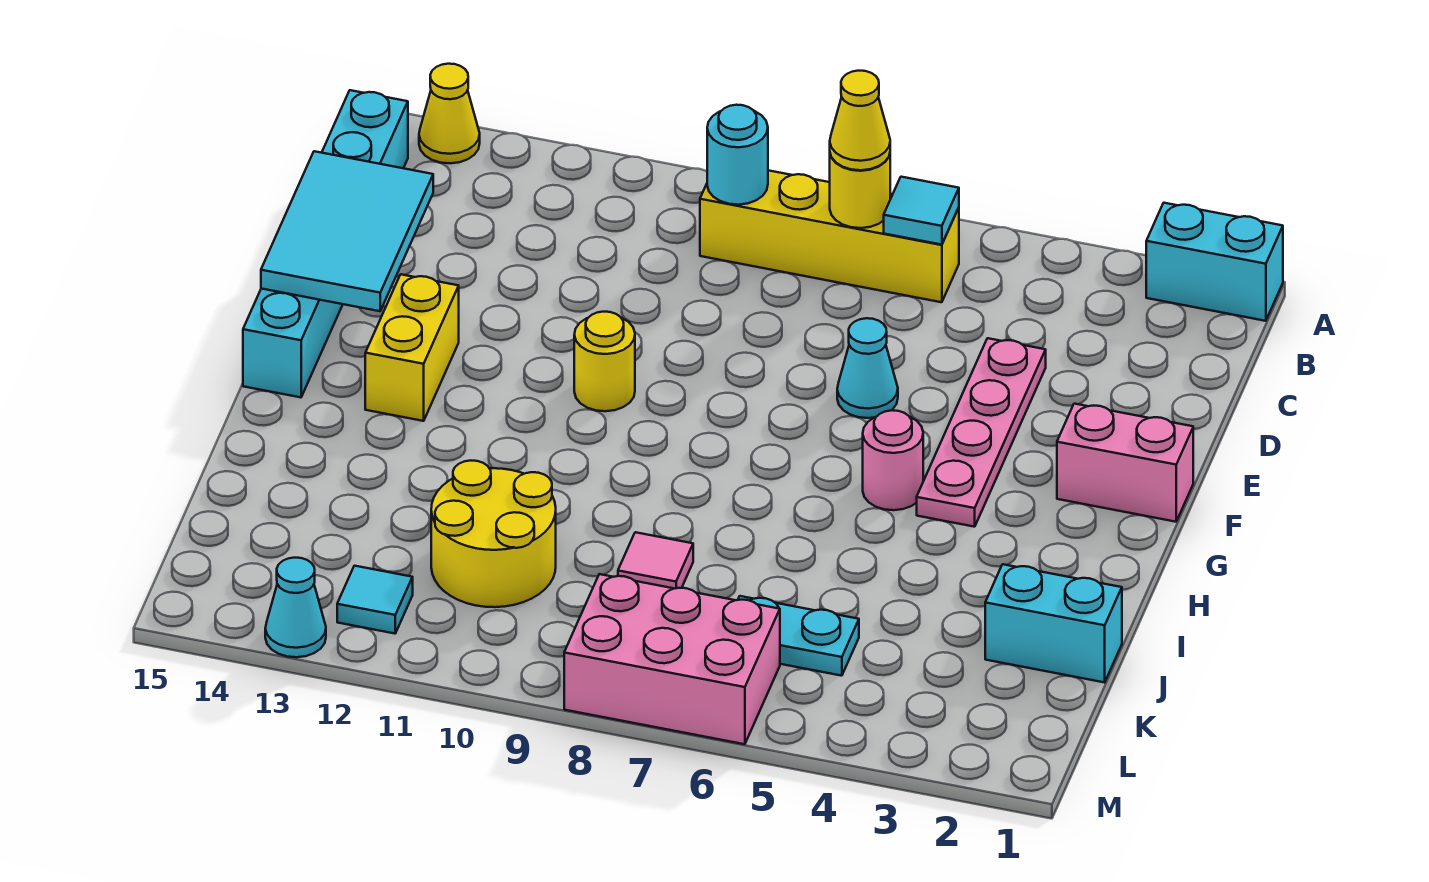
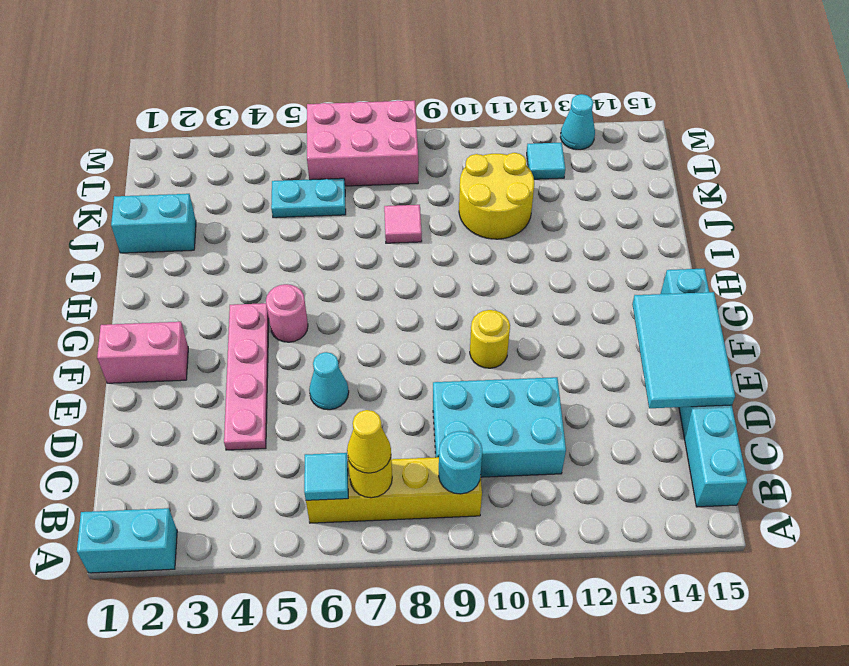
yellow cone A14 level 1 -> none
none -> cyan brick C9:D11 level 1
yellow brick F13:G13 level 1 -> none

